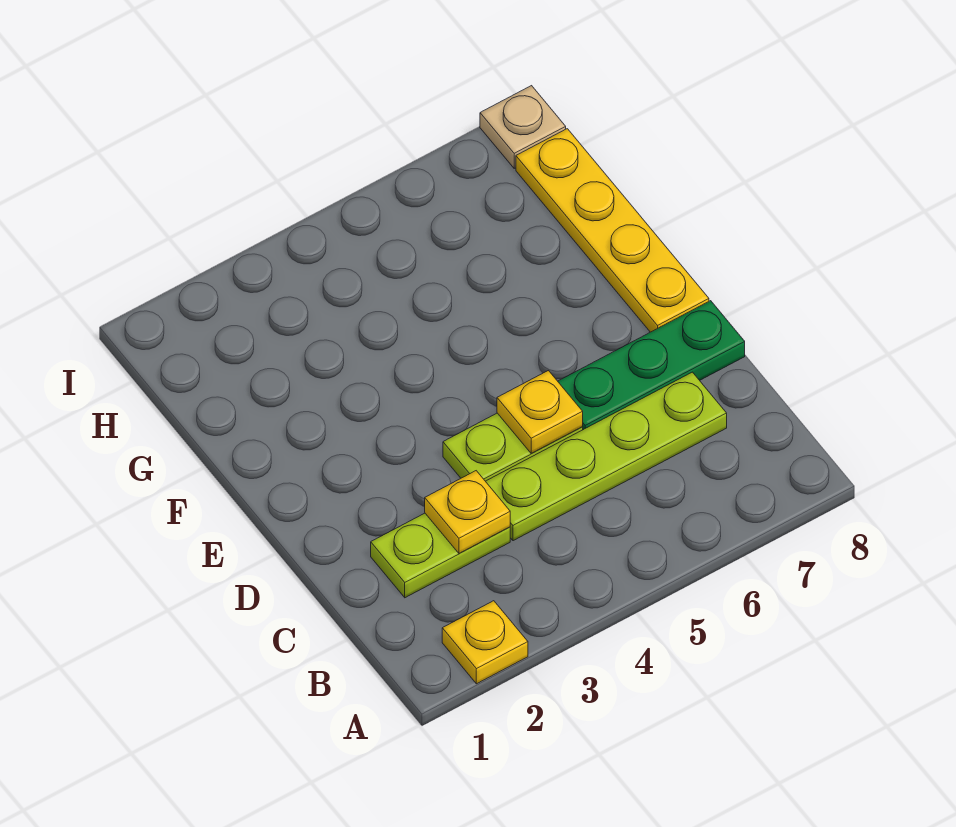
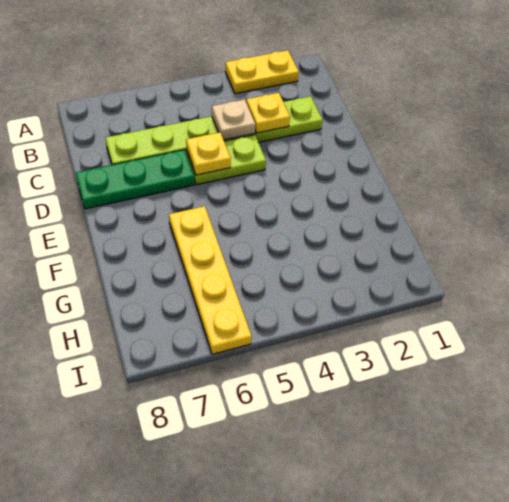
yellow plate A2 level 1 -> yellow plate A2:A3 level 1
yellow plate E8:H8 level 1 -> yellow plate F6:I6 level 1
tan plate I8 level 1 -> tan plate C4 level 2

